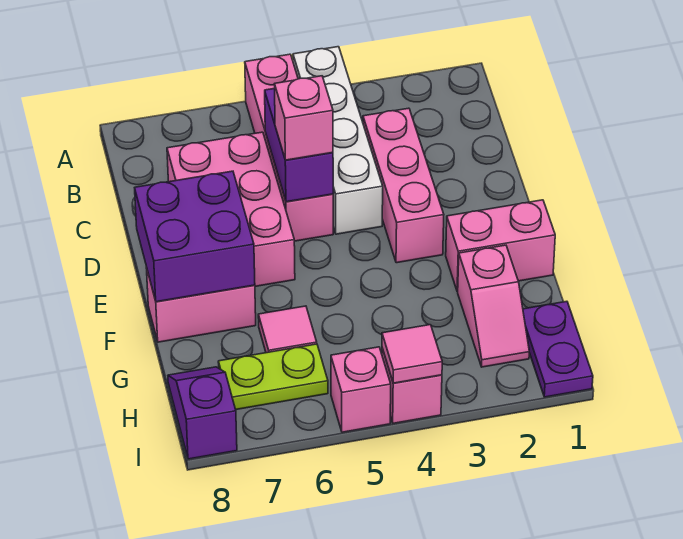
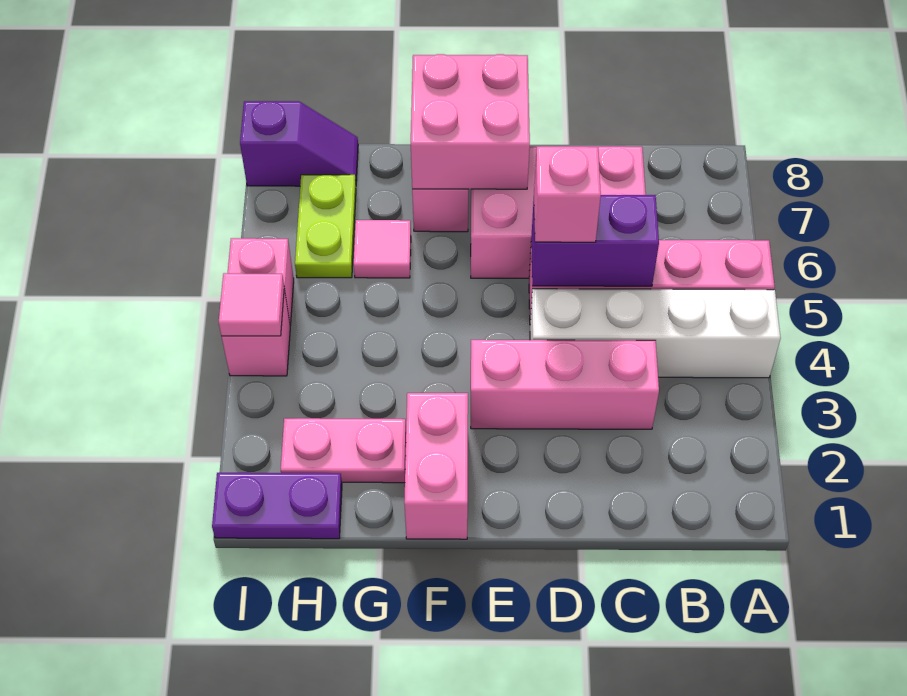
purple brick E7:F8 level 2 -> pink brick E7:F8 level 2
pink slope G2:H2 level 1 top G -> pink plate G2:H2 level 1

